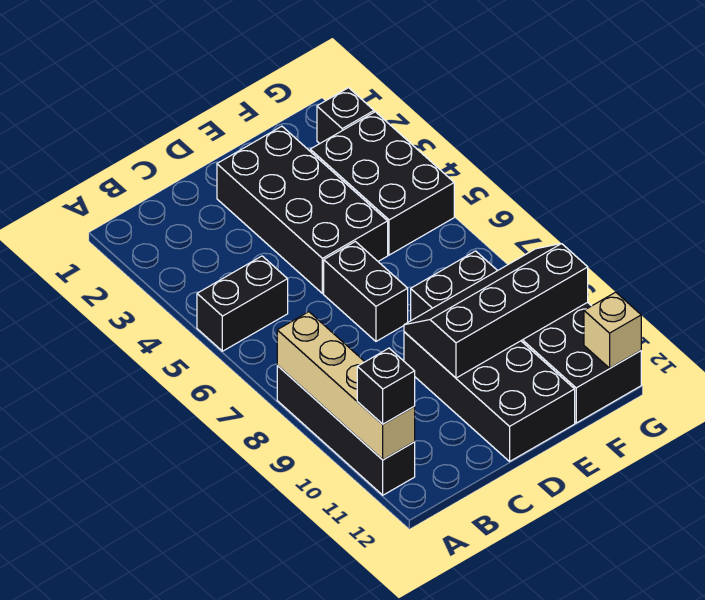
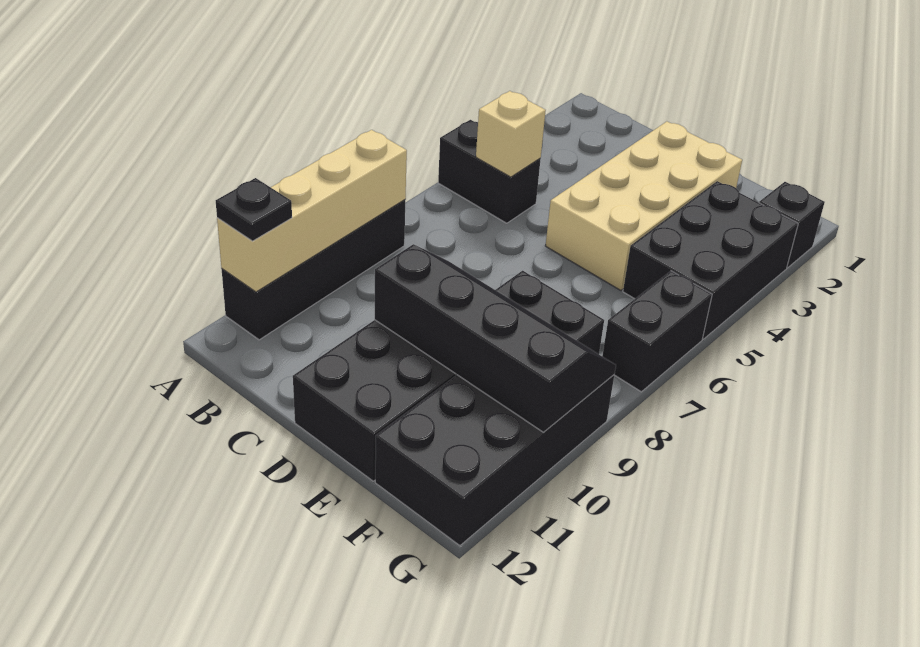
black brick A11 level 3 -> black plate A11 level 3
black brick D2:E5 level 1 -> tan brick D2:E5 level 1
black brick D6:D7 level 1 -> black brick G6:G7 level 1
tan brick G12 level 2 -> tan brick B5 level 2

